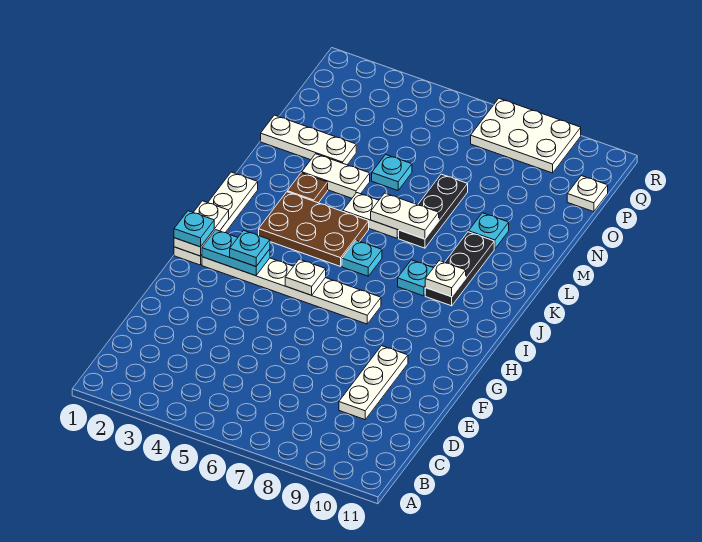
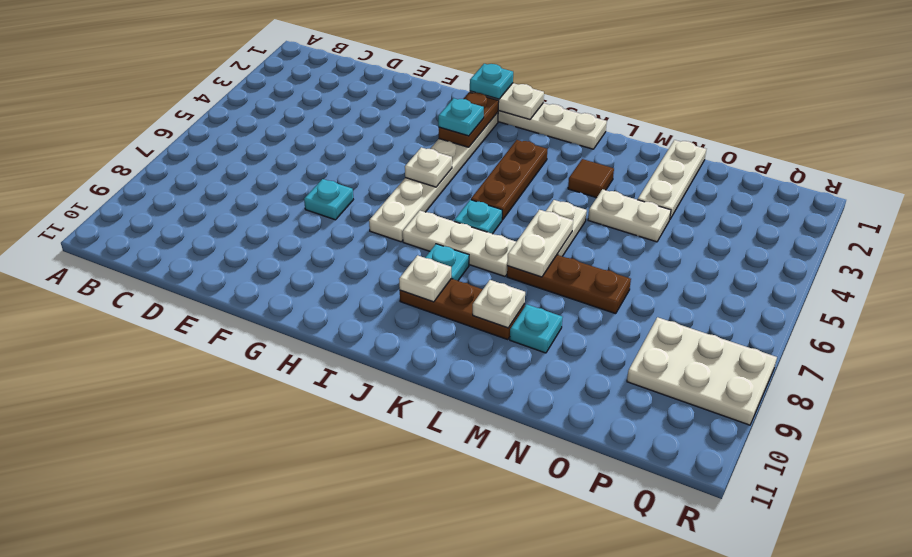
white plate D9:F9 level 1 -> white plate I7:K7 level 1
cyan plate H2:H3 level 2 -> brown plate H2:H3 level 2
brown plate J3:K5 level 1 -> brown plate J3:J5 level 1
black plate J9:L9 level 1 -> brown plate J9:L9 level 1
brown plate L3 level 1 -> brown tile L3 level 1
black plate L7:N7 level 1 -> brown plate L7:N7 level 1
white plate M3:M4 level 1 -> white plate M4:N4 level 1
cyan plate N5 level 1 -> cyan plate F7 level 1
white plate P11 level 1 -> white plate L9 level 2
white plate Q7:R9 level 1 -> white plate P8:R9 level 1

